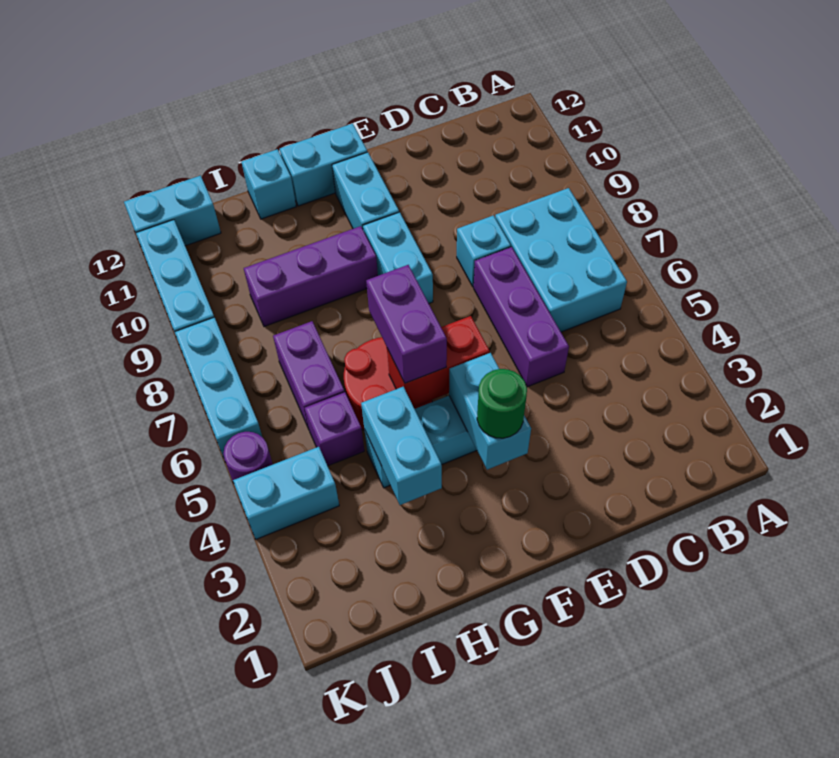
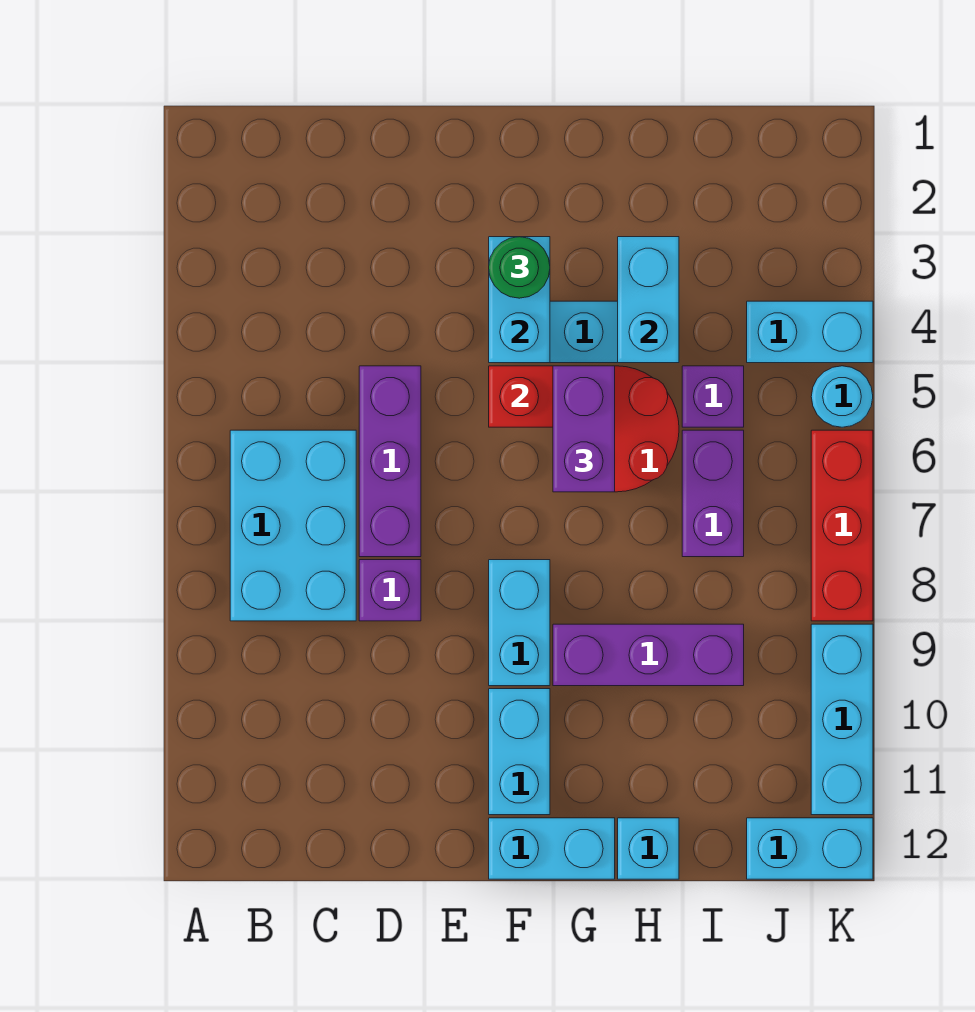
cyan brick D8 level 1 -> purple brick D8 level 1
purple round brick K5 level 1 -> cyan round brick K5 level 1
cyan brick K6:K8 level 1 -> red brick K6:K8 level 1

